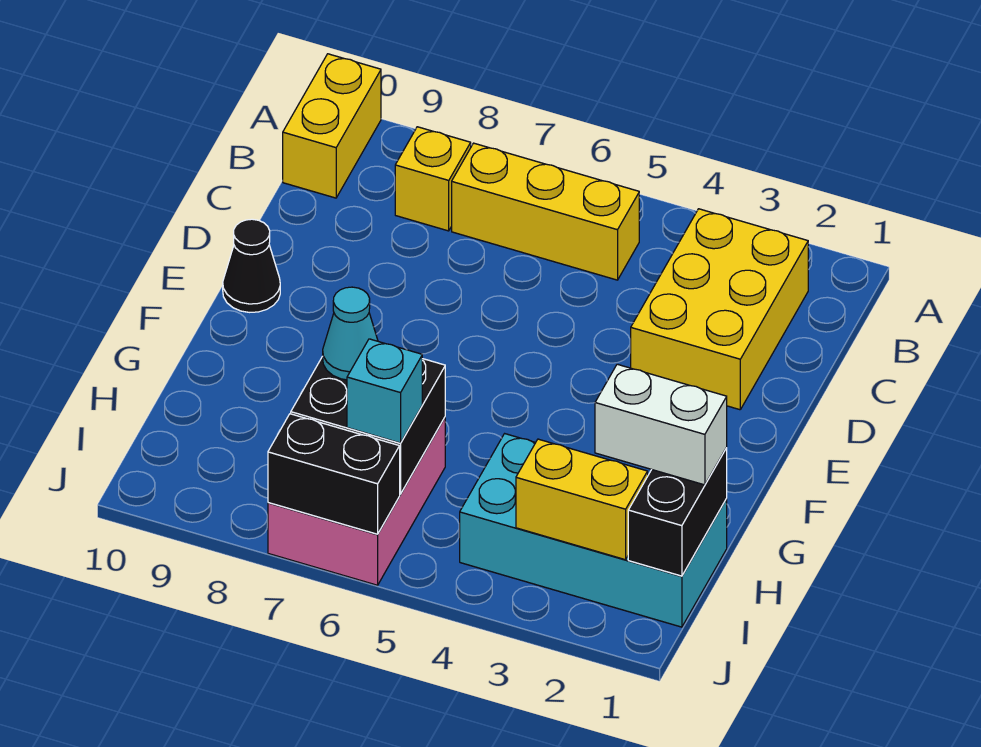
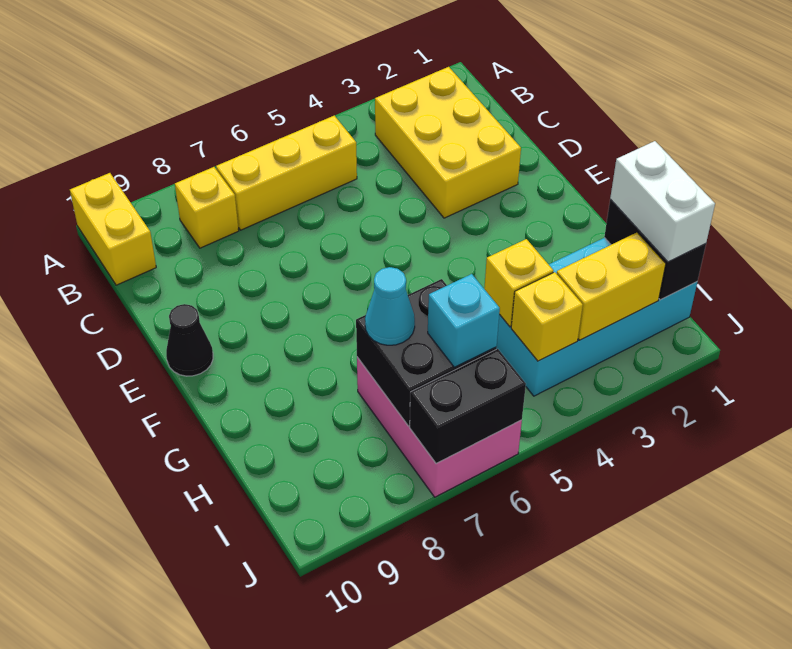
white brick H1:H2 level 3 -> white brick H1:I1 level 3
none -> yellow brick H4 level 2
none -> yellow brick I4 level 2

